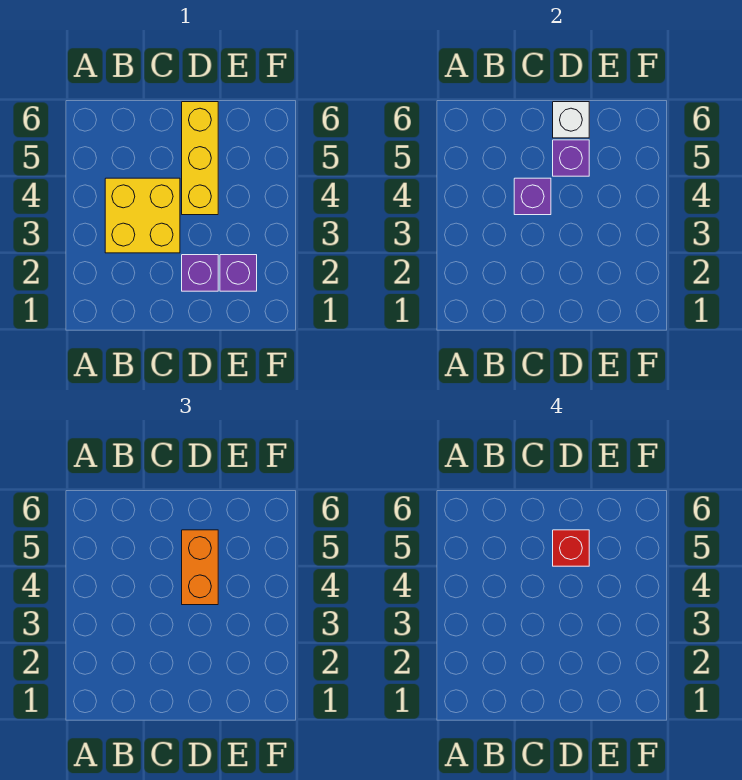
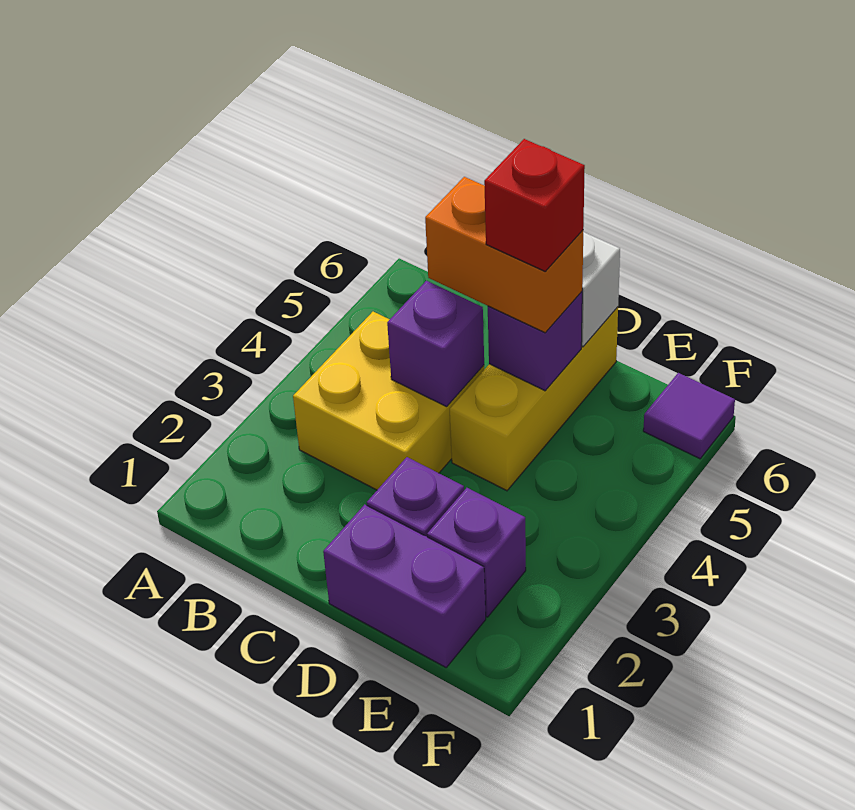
none -> purple brick D1:E1 level 1
orange brick D4:D5 level 3 -> orange brick C5:D5 level 3
none -> purple tile F6 level 1

